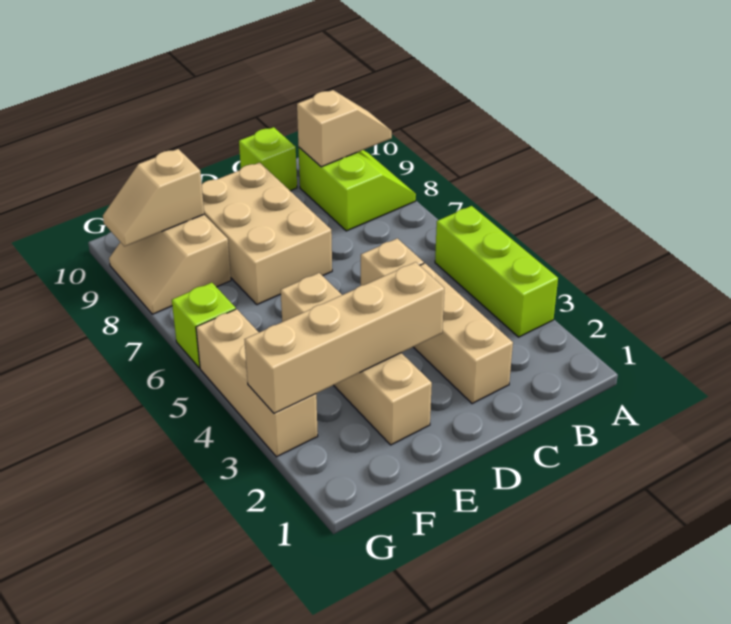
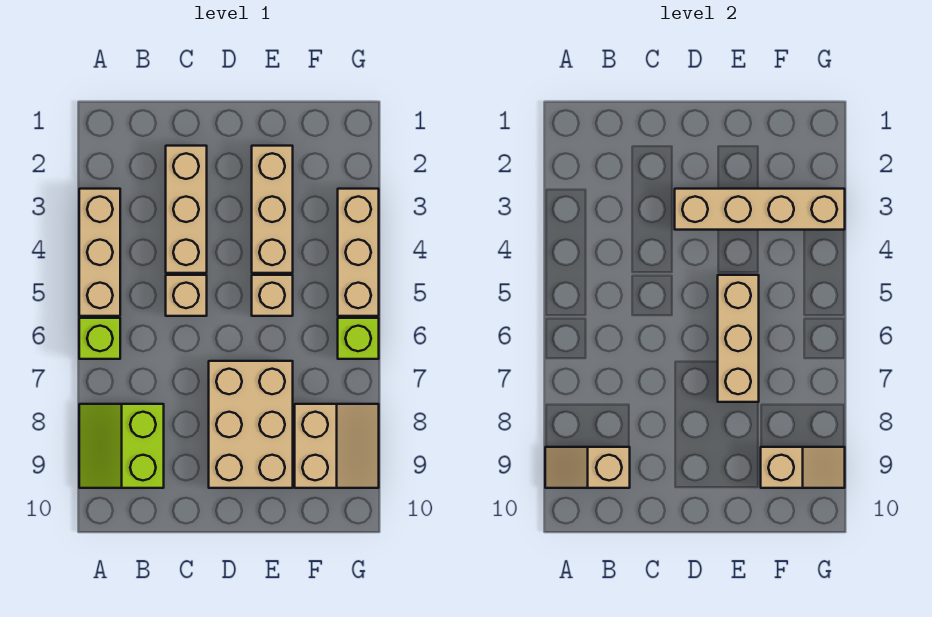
lime brick A3:A5 level 1 -> tan brick A3:A5 level 1
lime brick C10 level 1 -> lime brick A6 level 1
none -> tan brick E5:E7 level 2

